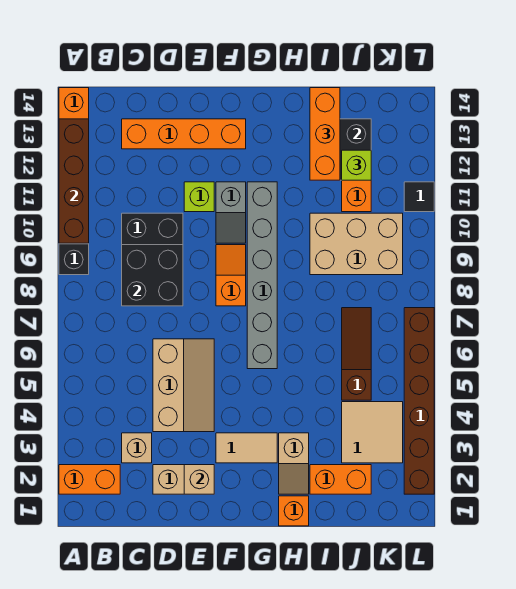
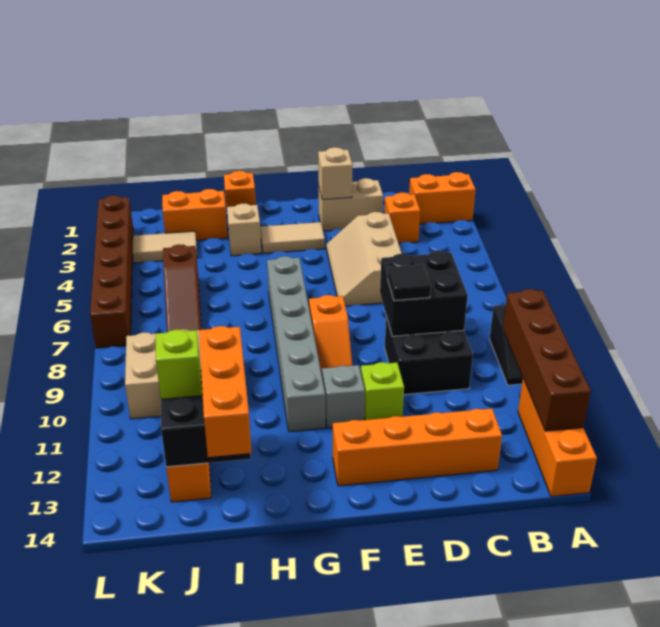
tan brick C3 level 1 -> orange brick C3 level 1
tan tile J3:K4 level 1 -> tan tile J3:K3 level 1
black tile L11 level 1 -> black tile D9 level 3

